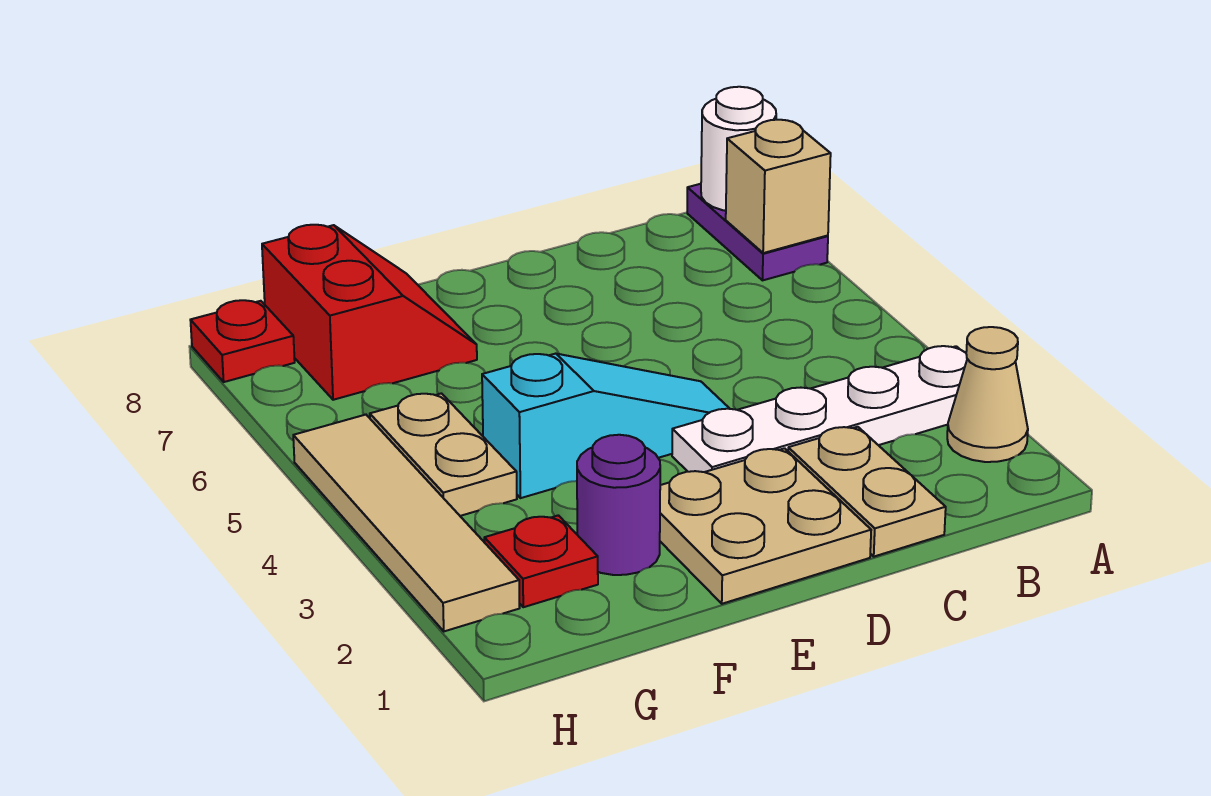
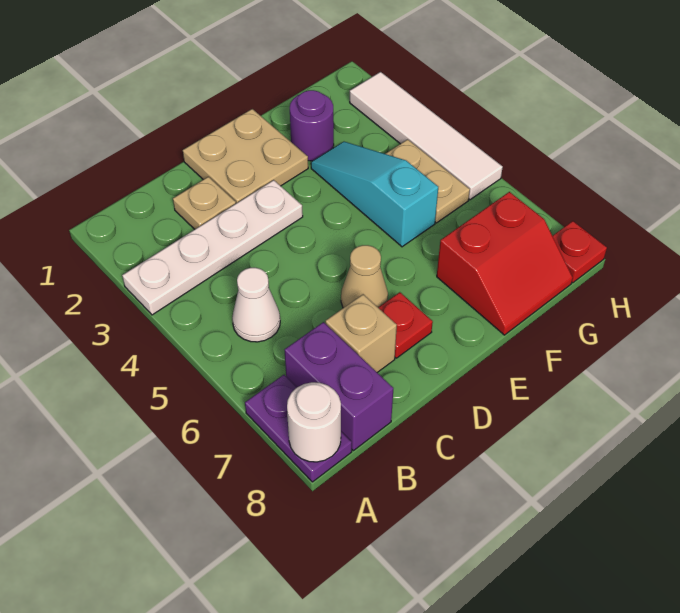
tan cone A2 level 1 -> tan cone D6 level 1
tan brick A7 level 2 -> tan brick C7 level 1
none -> white cone B5 level 1
none -> purple brick B7:B8 level 1
tan plate C1:C2 level 1 -> tan plate C2 level 1
cyan slope D4:F4 level 1 top F -> cyan slope F3:F5 level 1 top 5
red slope F7:G8 level 1 top G -> red slope F7:G8 level 1 top 7
red plate G2 level 1 -> red plate D7 level 1
tan tile H2:H5 level 1 -> white tile H2:H5 level 1

